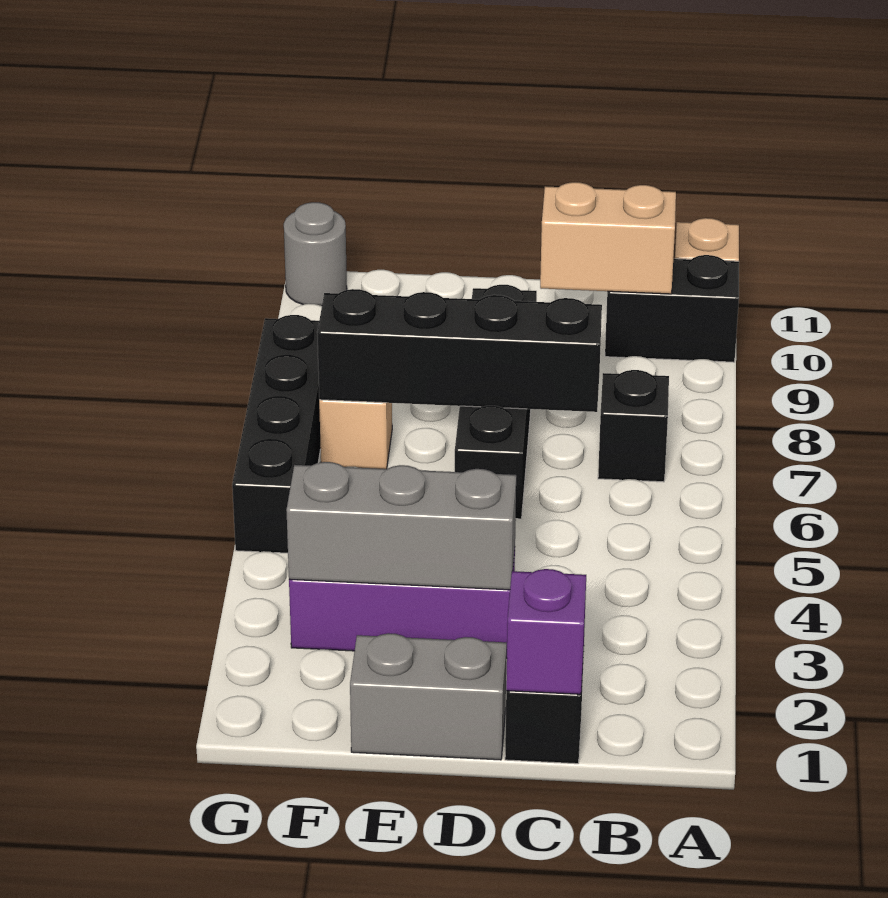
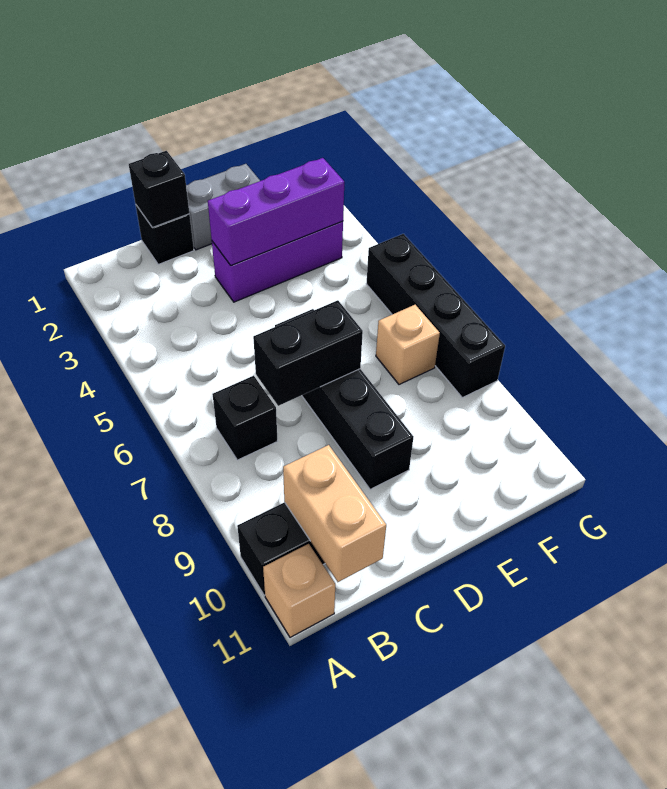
tan brick B10:C10 level 2 -> tan brick B10:B11 level 2
purple brick C1 level 2 -> black brick C1 level 2
black brick C7:F7 level 2 -> black brick C7:D7 level 2
grey brick D3:F3 level 2 -> purple brick D3:F3 level 2
grey round brick G11 level 1 -> none

